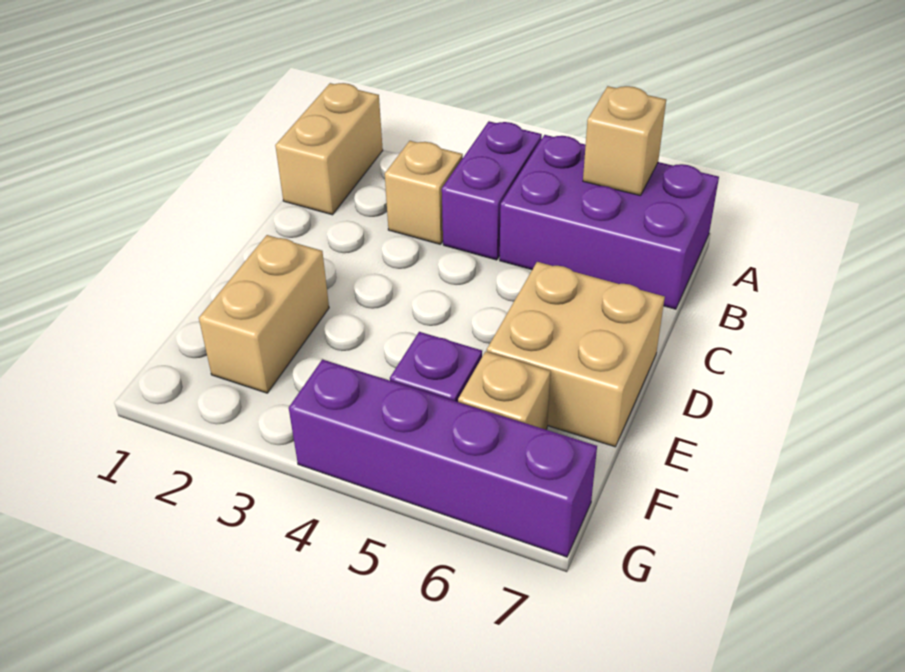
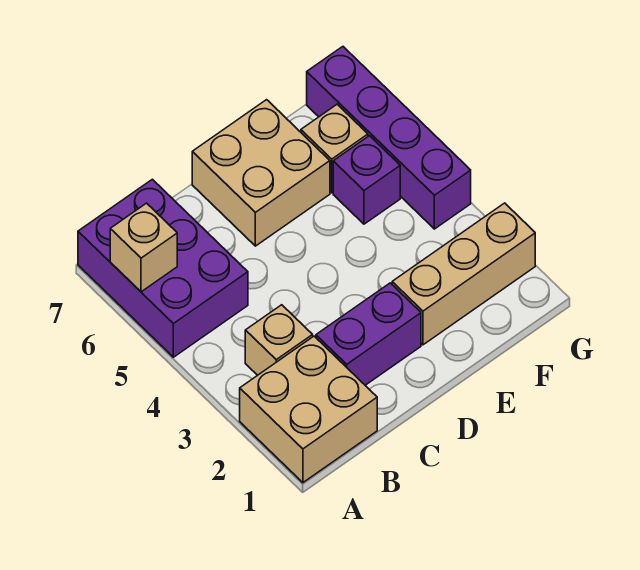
tan brick A1:B1 level 1 -> tan brick A1:B2 level 1
purple brick A4:B4 level 1 -> purple brick C2:D2 level 1
tan brick E2:F2 level 1 -> tan brick E2:G2 level 1

